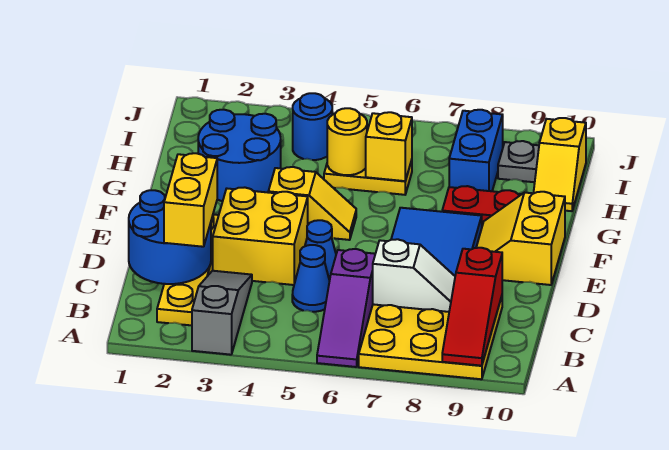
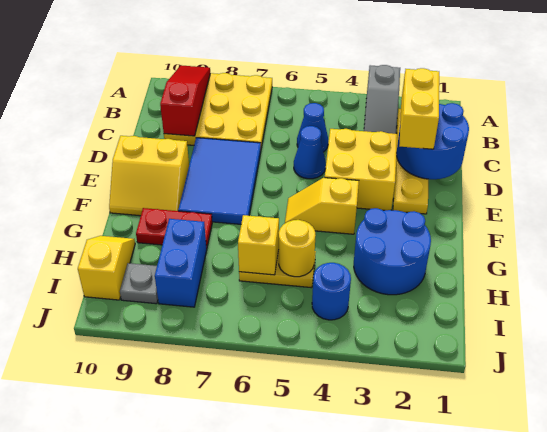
purple slope A6:C6 level 1 top C -> none
white slope C7:C8 level 2 top 7 -> none
yellow slope E9:F10 level 1 top 10 -> yellow slope E9:F10 level 1 top E

